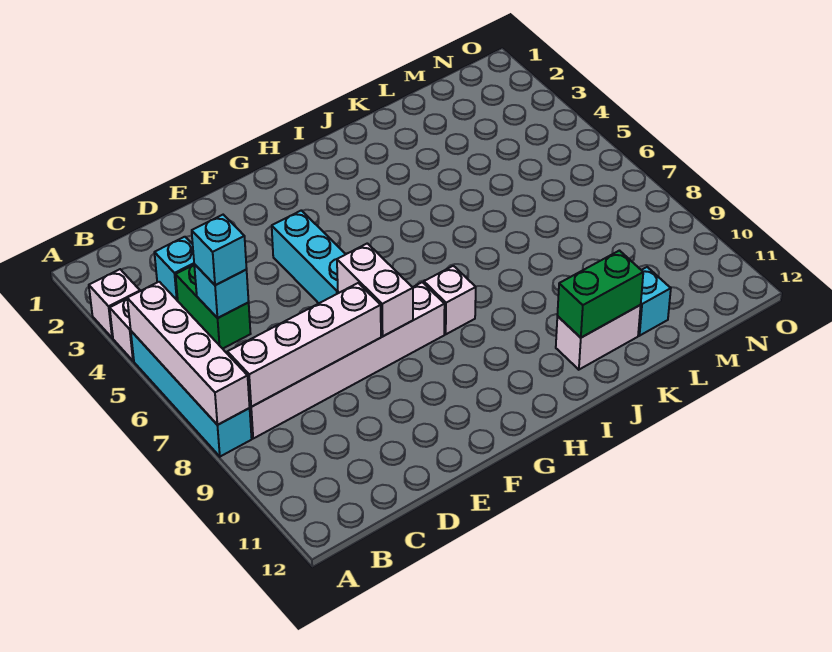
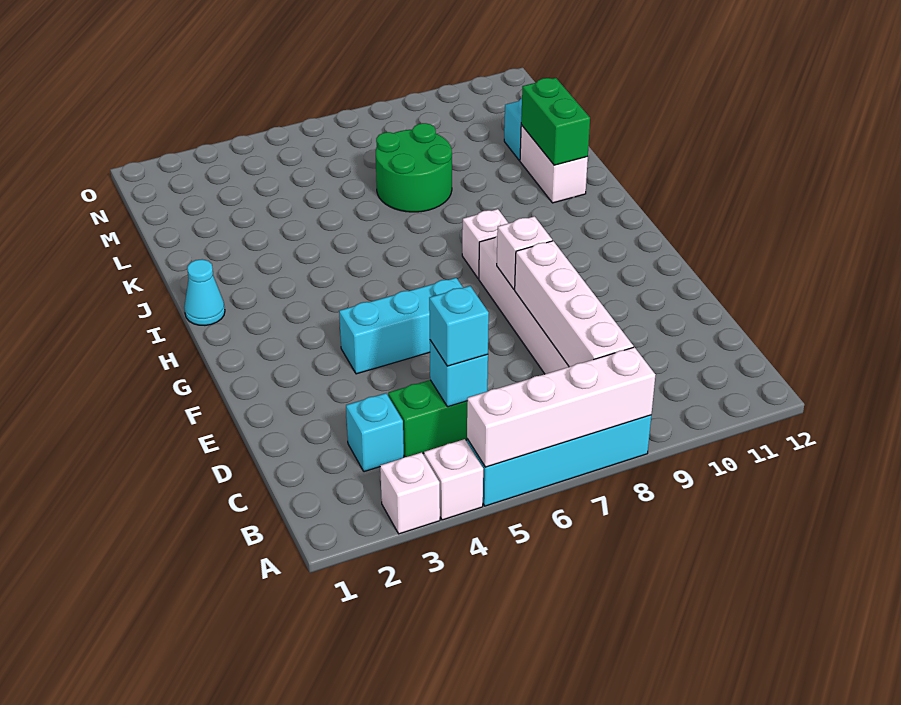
white brick F7:F8 level 2 -> white brick F8 level 2
none -> cyan cone I1 level 1
none -> green round brick K7:L8 level 1

